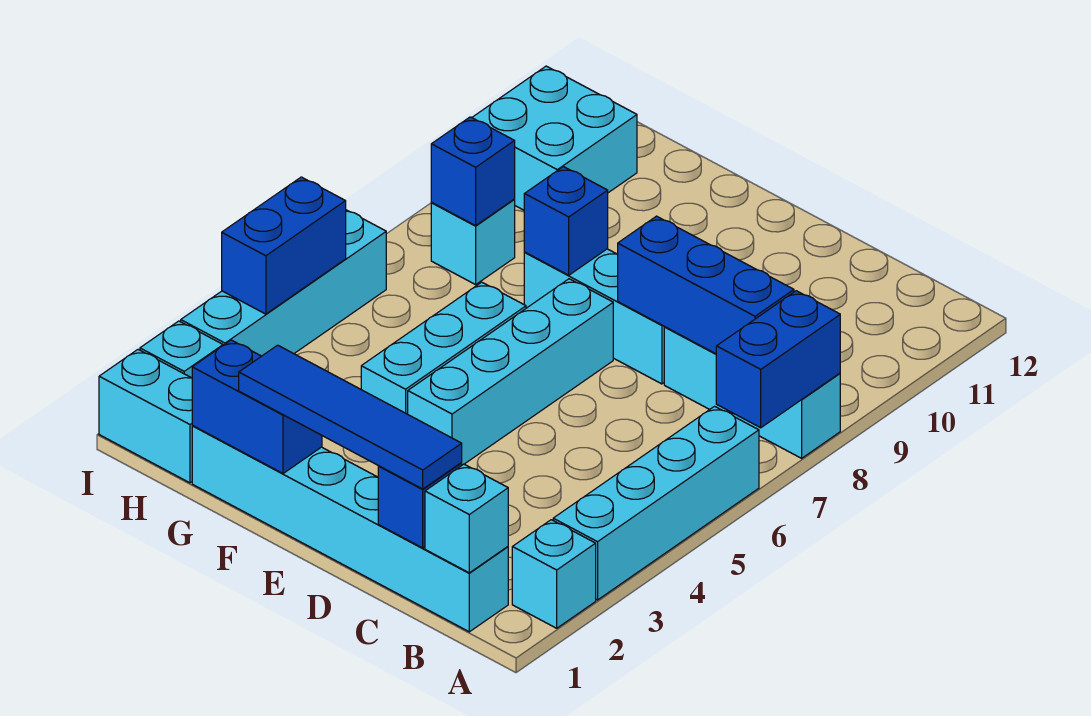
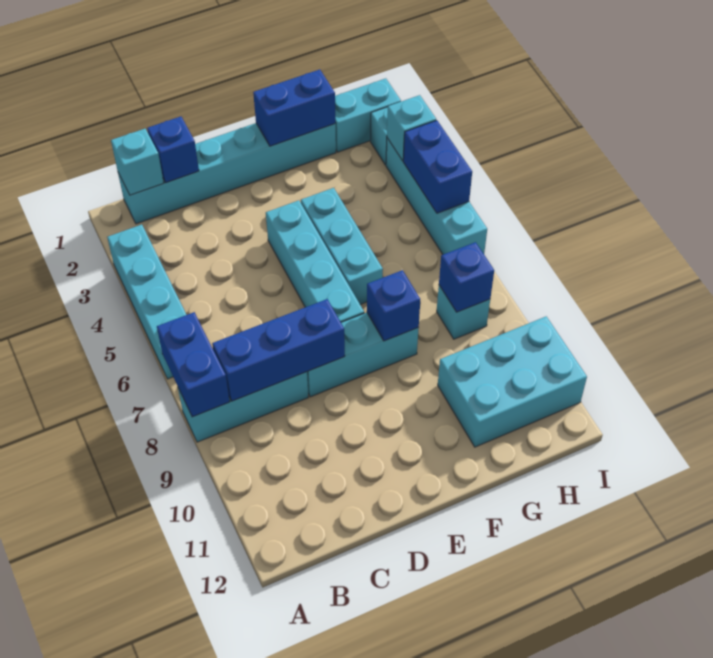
cyan brick A2 level 1 -> cyan brick I3 level 2
blue tile C1:F1 level 3 -> none
cyan brick H10:I11 level 1 -> cyan brick G10:I11 level 1

